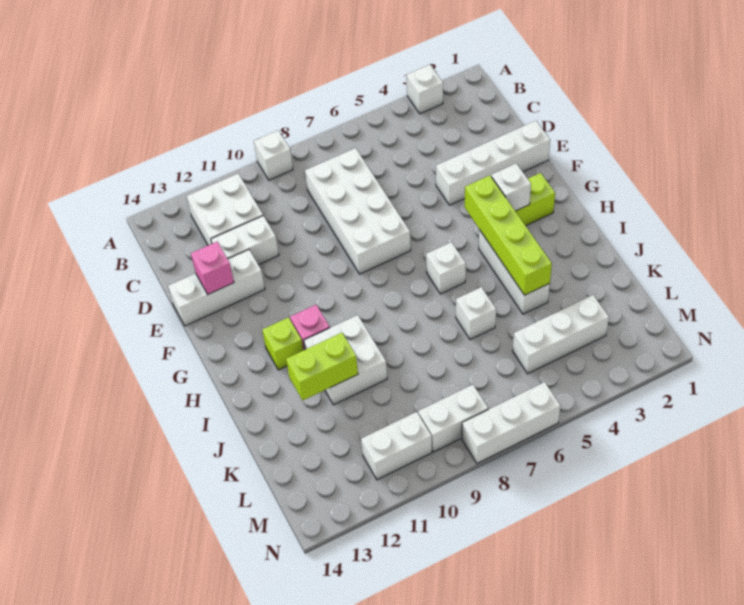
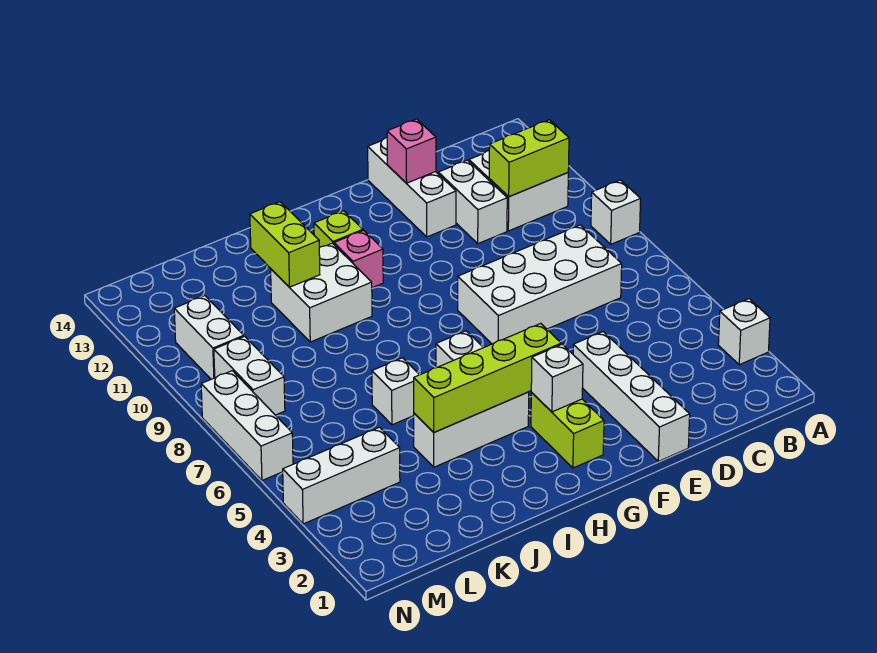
none -> lime brick B11:C11 level 2
white brick L3:L5 level 1 -> white brick L4:N4 level 1

